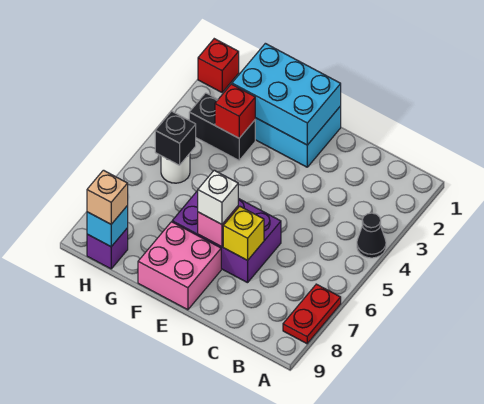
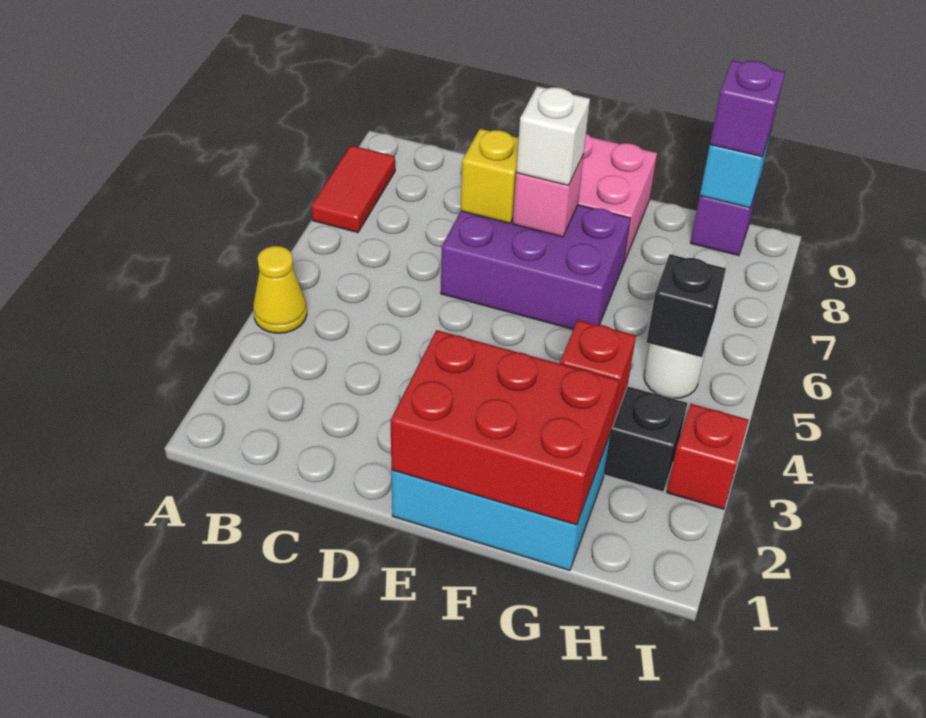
black cone A4 level 1 -> yellow cone A4 level 1
red plate A7:A8 level 1 -> red tile A7:A8 level 1
cyan brick E1:G2 level 2 -> red brick E1:G2 level 2
tan brick H9 level 3 -> purple brick H9 level 3
red brick I1 level 1 -> red brick I3 level 1

